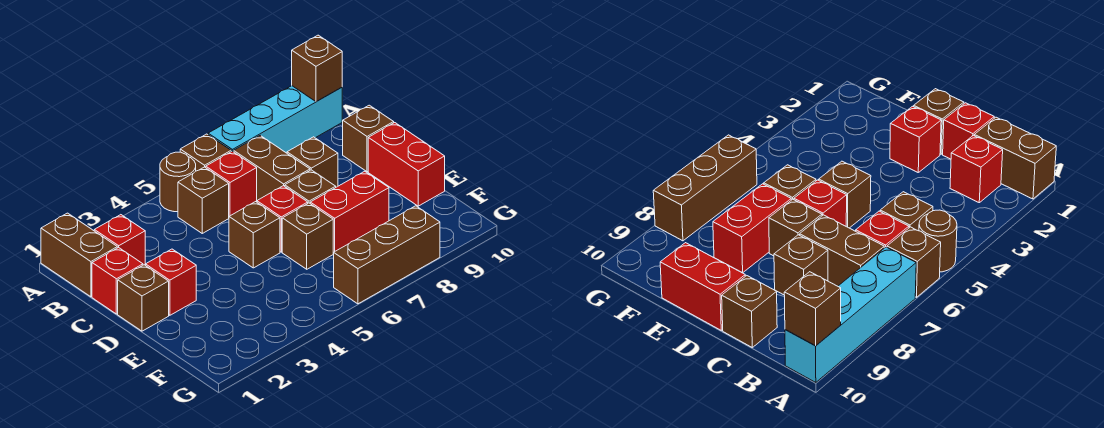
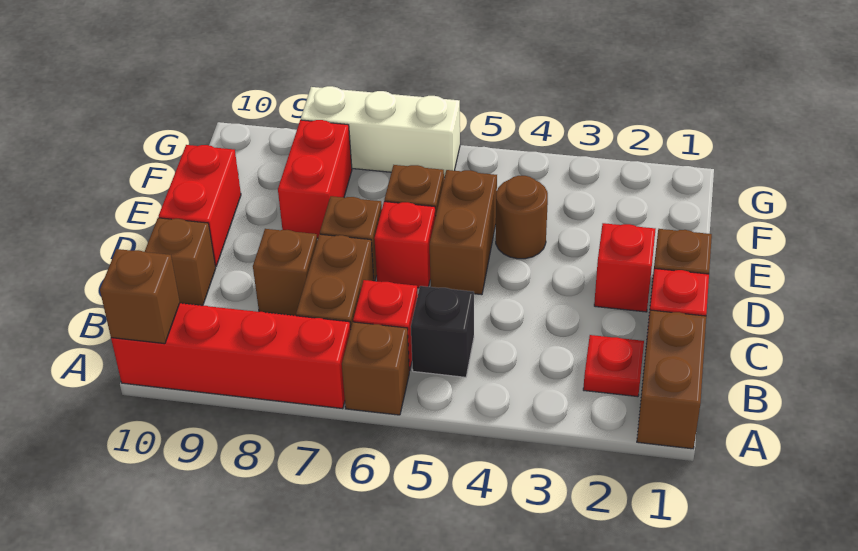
brown round brick A5 level 1 -> brown round brick E4 level 1
cyan brick A7:A10 level 1 -> red brick A7:A10 level 1
red brick B2 level 1 -> red plate B2 level 1
brown brick B5 level 1 -> black brick B5 level 1
brown brick D5 level 1 -> brown brick D5:E5 level 1
red brick E7:E8 level 1 -> red brick E8:F8 level 1
brown brick G6:G8 level 1 -> white brick G6:G8 level 1

